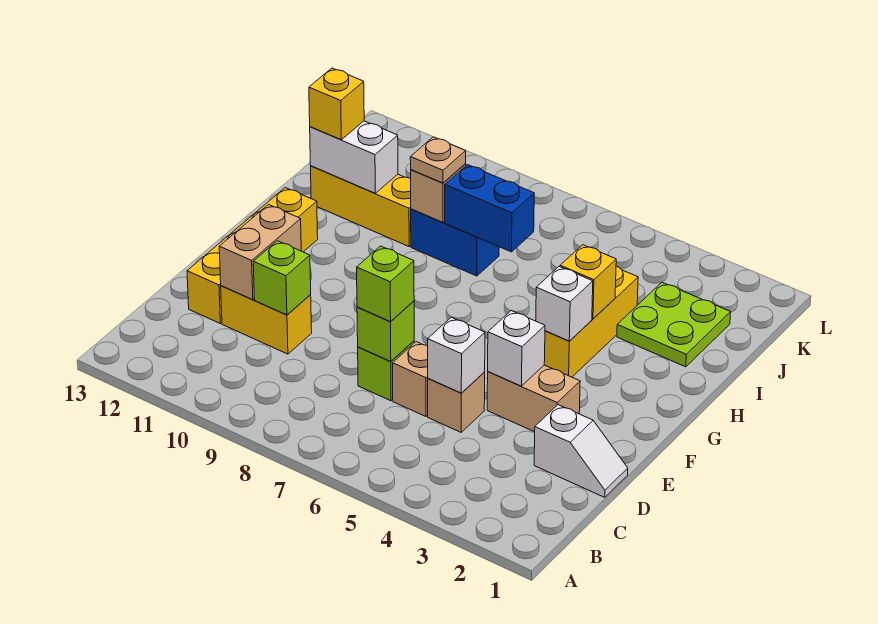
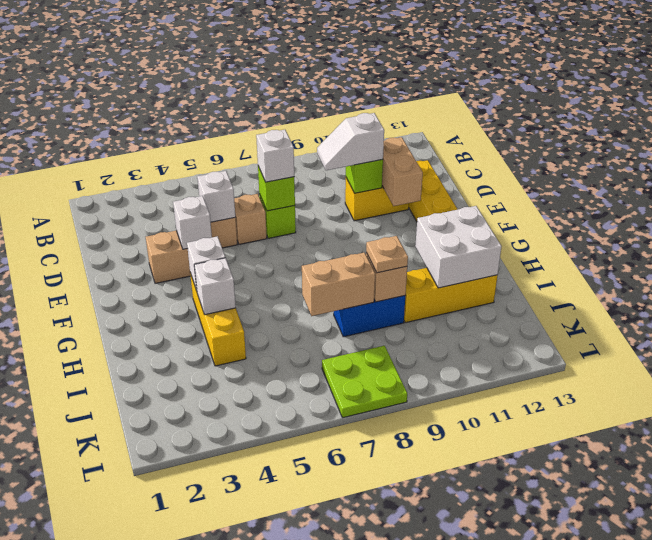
white slope D1:D2 level 1 top 2 -> white slope D9:D10 level 3 top 10
lime brick D7 level 3 -> white brick D7 level 3
yellow brick H4 level 2 -> white brick H4 level 2
lime plate I2:J3 level 1 -> lime plate K7:L8 level 1
blue brick I7:I8 level 2 -> tan brick I7:I8 level 2
white brick I11:I12 level 2 -> white brick H11:I12 level 2
yellow brick I12 level 3 -> none

